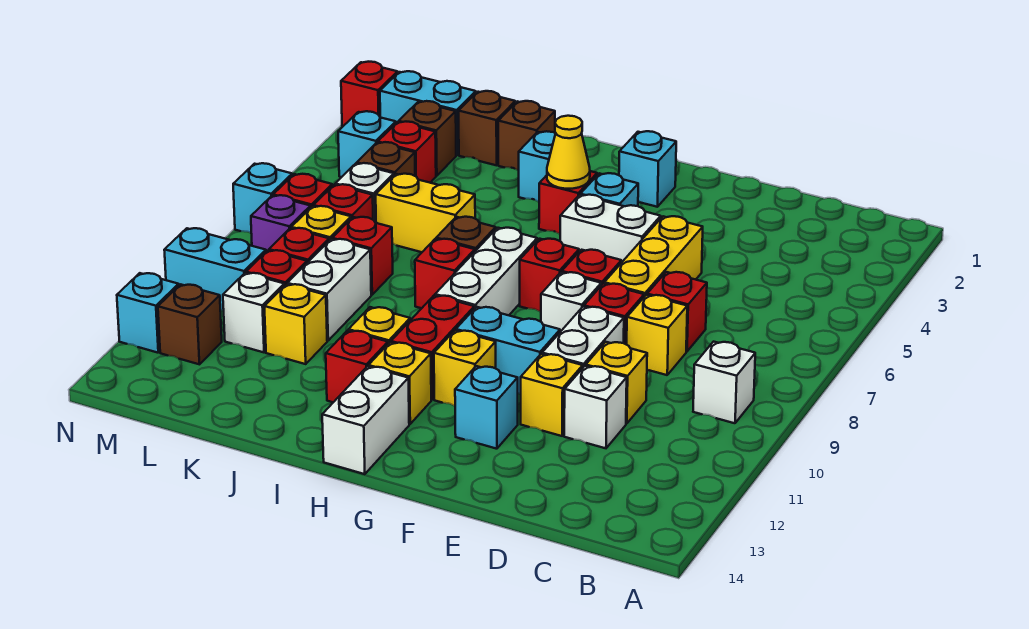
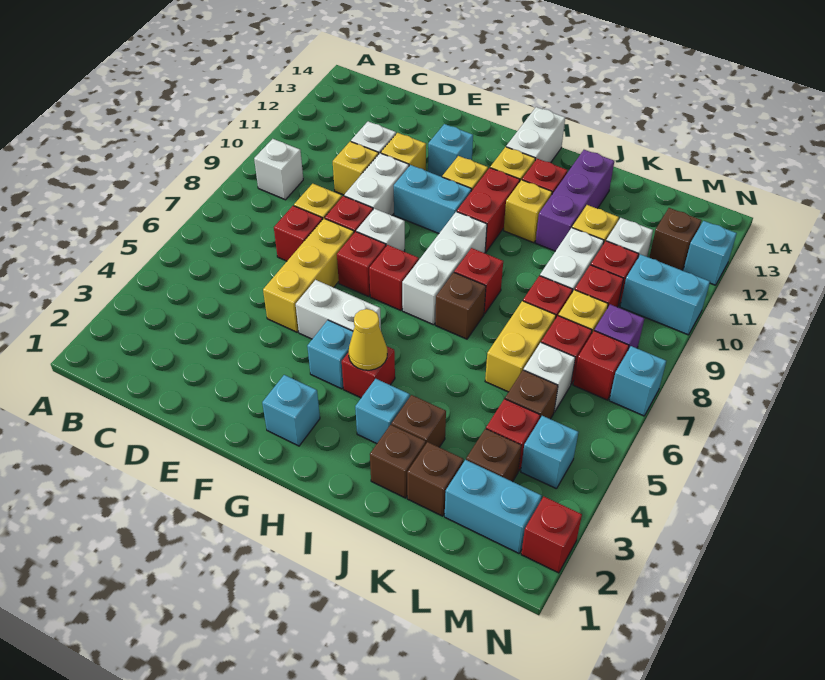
none -> brown brick J3 level 1
yellow brick J6:K6 level 1 -> yellow brick K6:K7 level 1
none -> purple brick J11:J13 level 1

